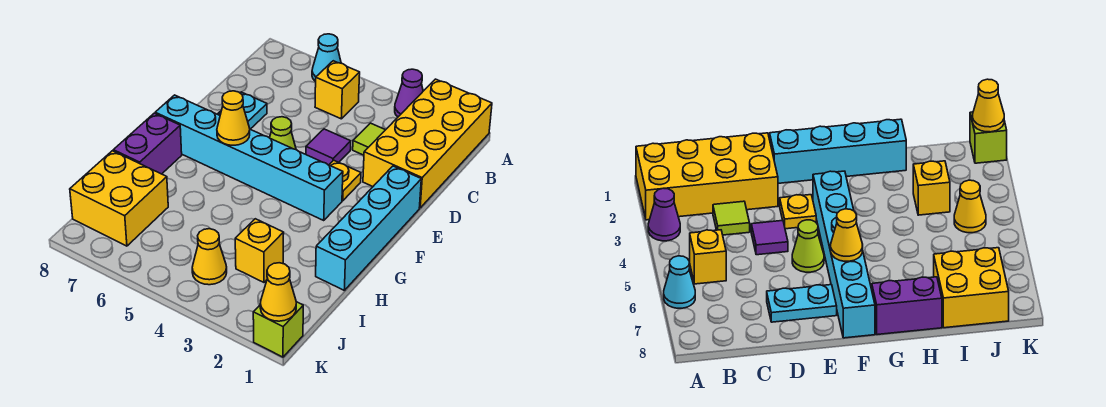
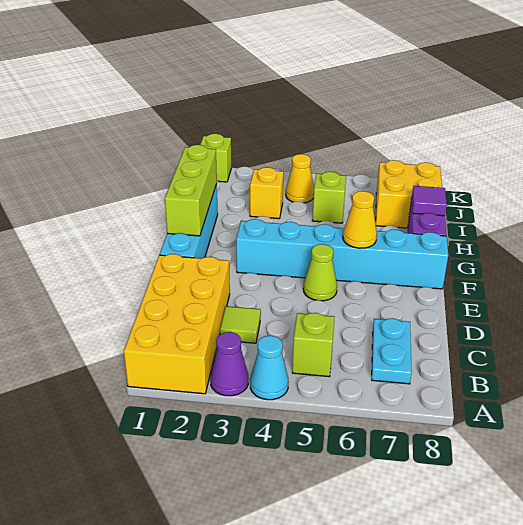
cyan cone A6 level 1 -> cyan cone A4 level 1
yellow brick B5 level 1 -> lime brick B5 level 1
purple tile D4 level 1 -> purple tile H8 level 2
cyan plate D7:E7 level 1 -> cyan plate B7:C7 level 1
yellow plate E3 level 1 -> none
none -> lime brick F1:H1 level 2
none -> lime brick I5 level 1
yellow cone K1 level 2 -> none

